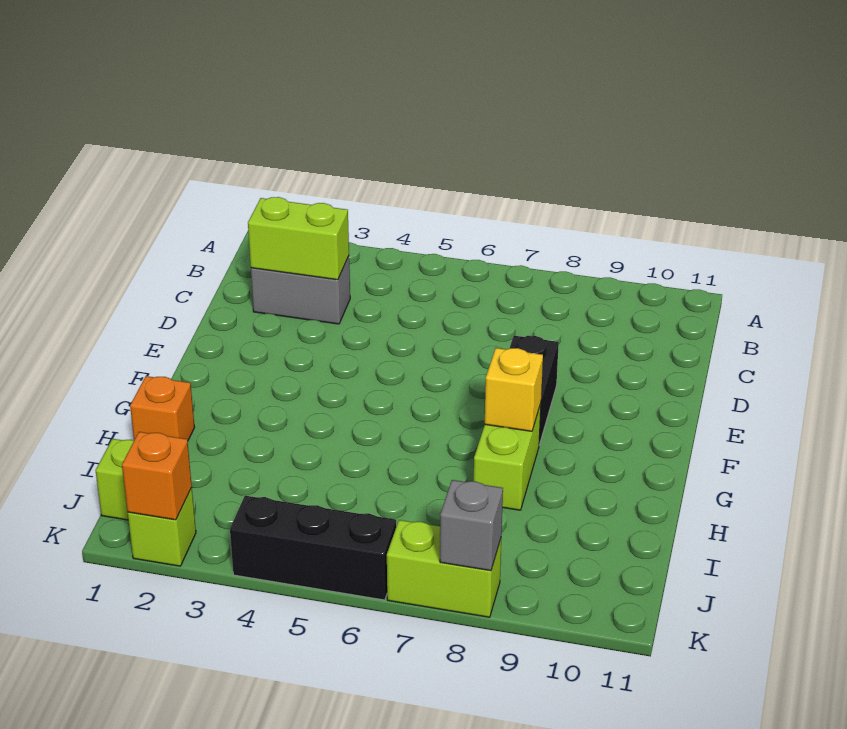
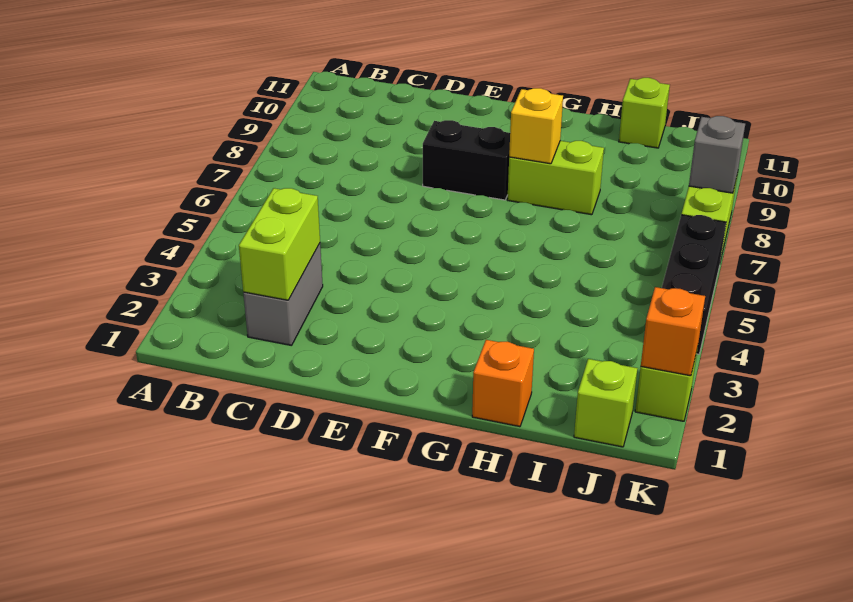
none -> lime brick I11 level 1

